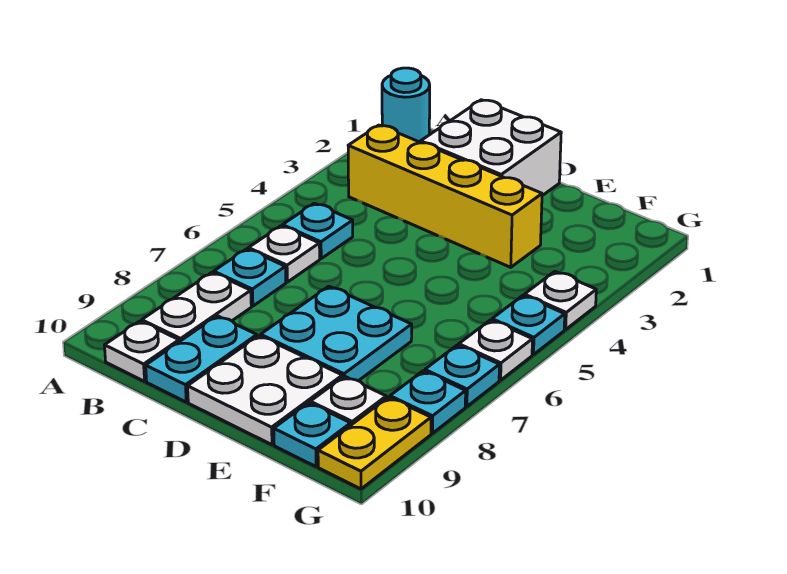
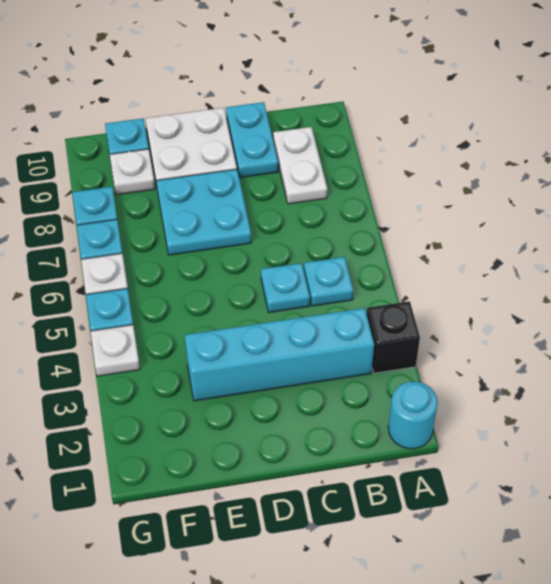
none -> black brick A3 level 1
yellow brick B3:E3 level 1 -> cyan brick B3:E3 level 1
white plate B6 level 1 -> none
cyan plate B7 level 1 -> cyan plate C5 level 1
white plate B10 level 1 -> none
white brick C1:D2 level 1 -> none
yellow plate G9:G10 level 1 -> none

